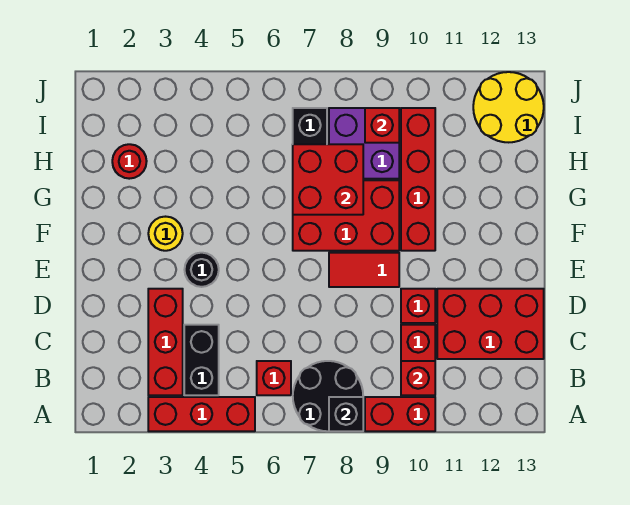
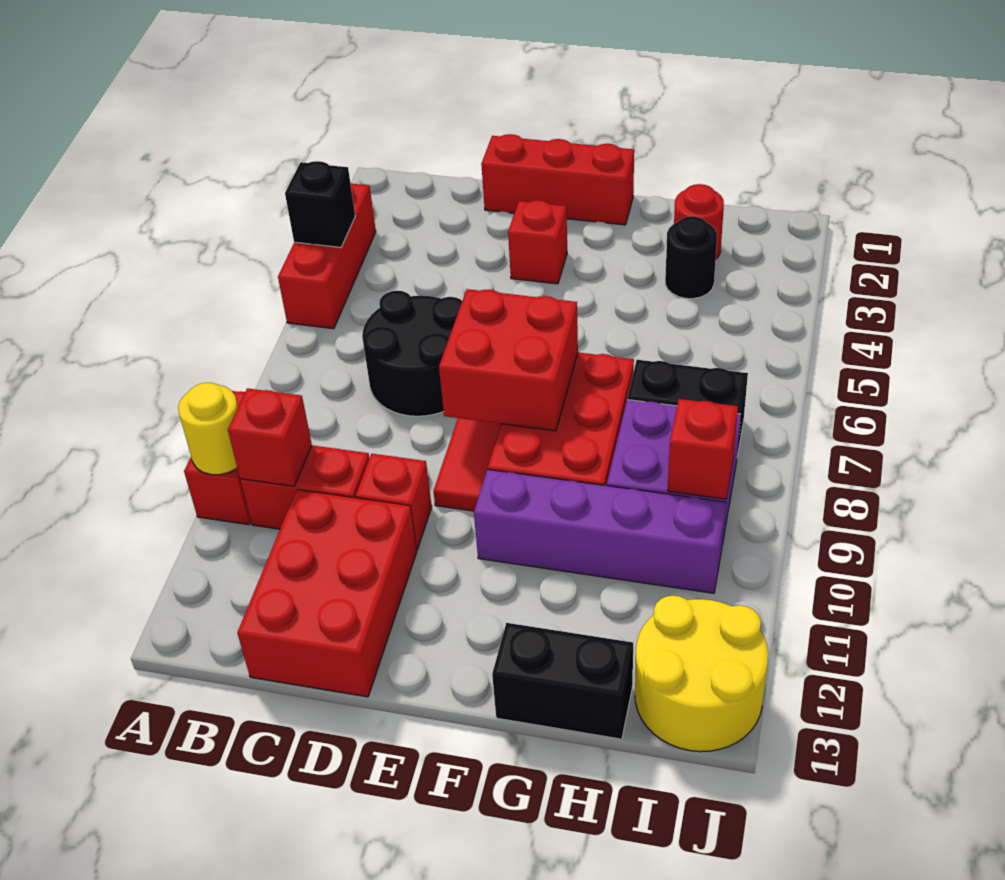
black round brick A7:B8 level 1 -> black round brick C6:D7 level 1
black brick A8 level 2 -> black brick A4 level 2
red brick B3:D3 level 1 -> red brick D1:F1 level 1
black brick B4:C4 level 1 -> black brick G13:H13 level 1
red brick B6 level 1 -> red brick E3 level 1
black round brick E4 level 1 -> black round brick H3 level 1
yellow round brick F3 level 1 -> yellow round brick A10 level 2
red brick F10:I10 level 1 -> purple brick F10:I10 level 1
red brick G7:H8 level 2 -> red brick E7:F8 level 2

